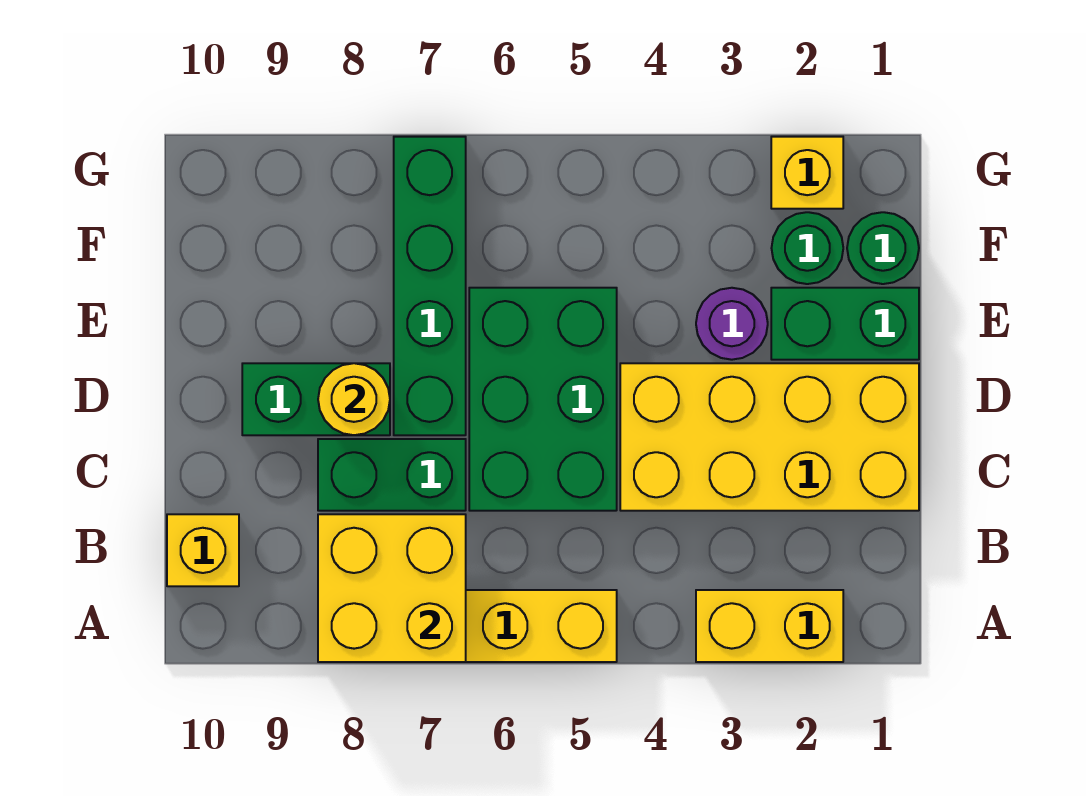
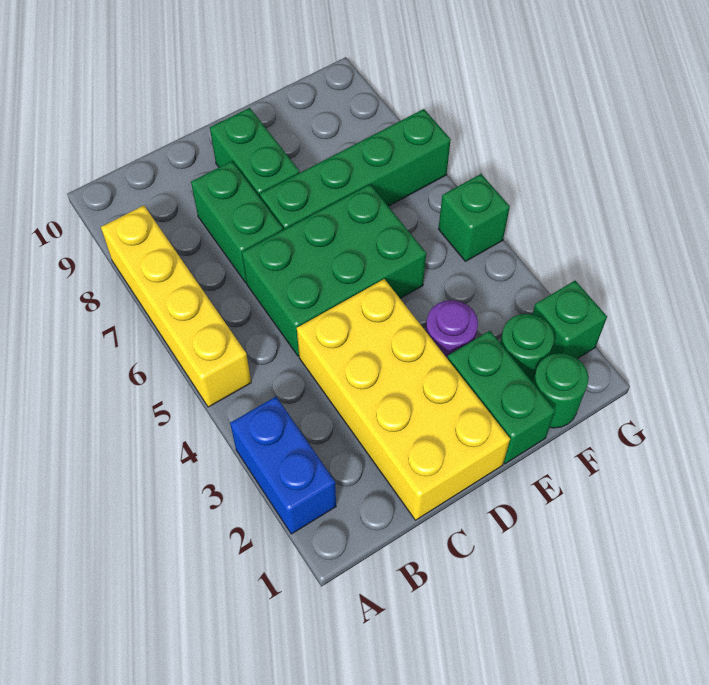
yellow brick A2:A3 level 1 -> blue brick A2:A3 level 1
yellow brick A7:B8 level 2 -> none
yellow brick B10 level 1 -> none
yellow round brick D8 level 2 -> none
yellow brick G2 level 1 -> green brick G2 level 1
none -> green brick G5 level 1

